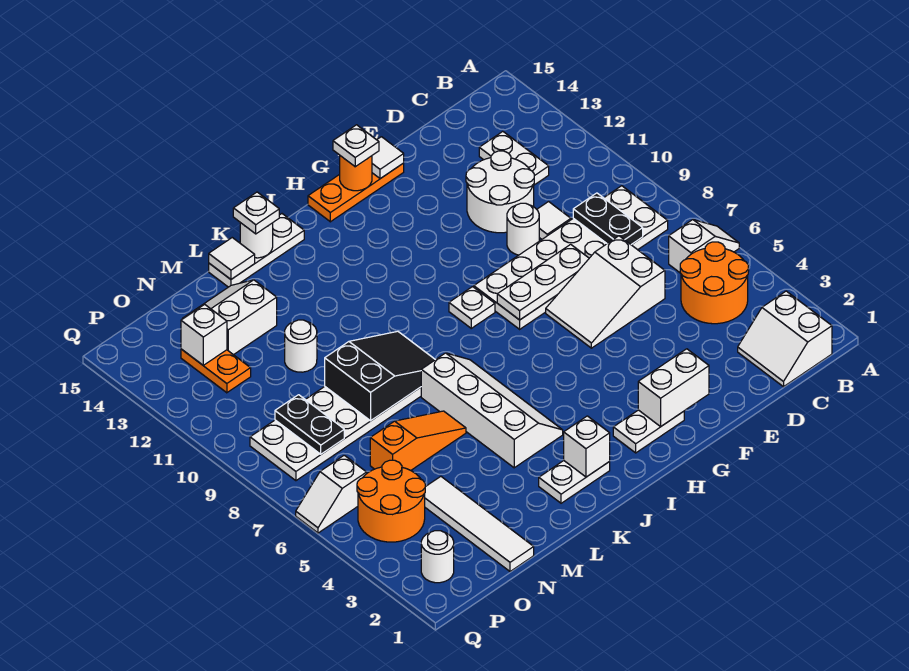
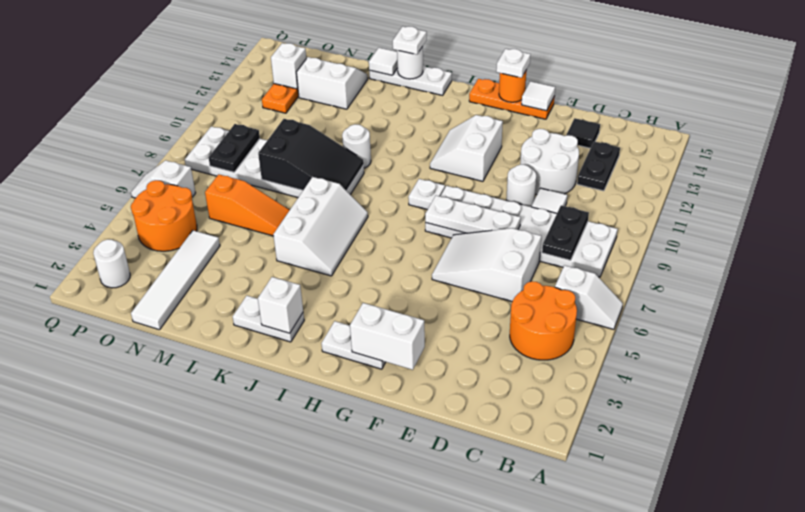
white slope B1:C2 level 1 top B -> white slope G11:H12 level 1 top G
white plate C12:C13 level 1 -> black plate C12:C13 level 1
none -> black tile D14 level 1
white slope J4:K7 level 1 top K -> white slope J5:K7 level 1 top K
white round brick M11 level 1 -> white round brick K10 level 1

